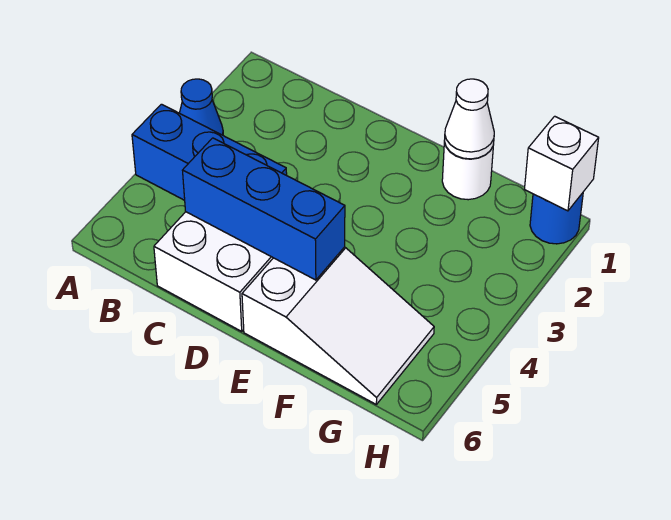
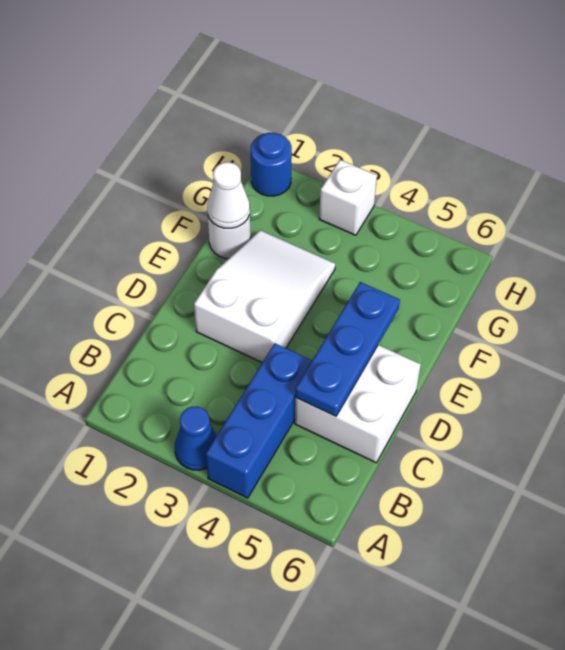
blue brick C5:E5 level 2 -> blue plate C5:E5 level 2
white slope E5:G6 level 1 top E -> white slope D2:F3 level 1 top D
white brick H1 level 2 -> white brick H3 level 1

